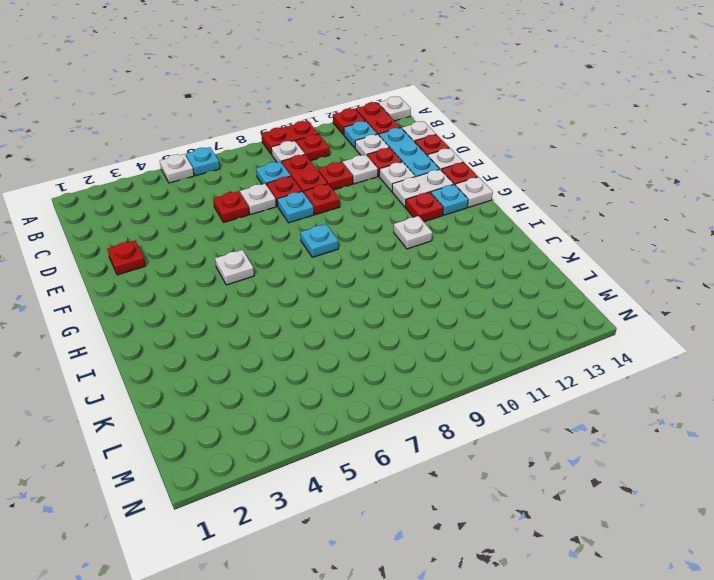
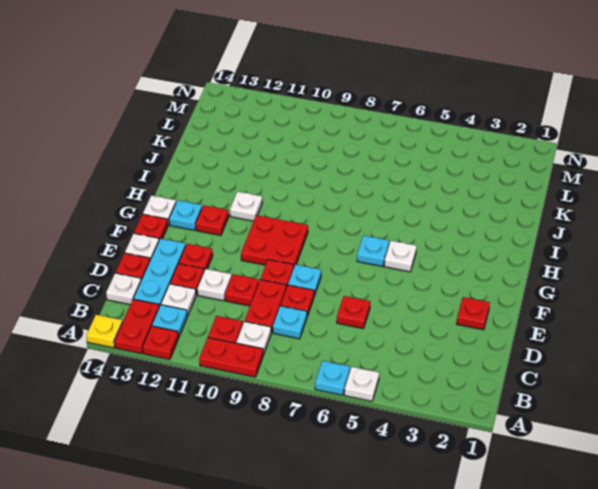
white plate A14 level 1 -> yellow plate A14 level 1
white plate D7 level 1 -> none
white plate E12 level 1 -> red plate E12 level 1
none -> red plate F9:G10 level 1
white plate F12:F13 level 1 -> none
cyan plate G8 level 1 -> cyan plate G6 level 1

